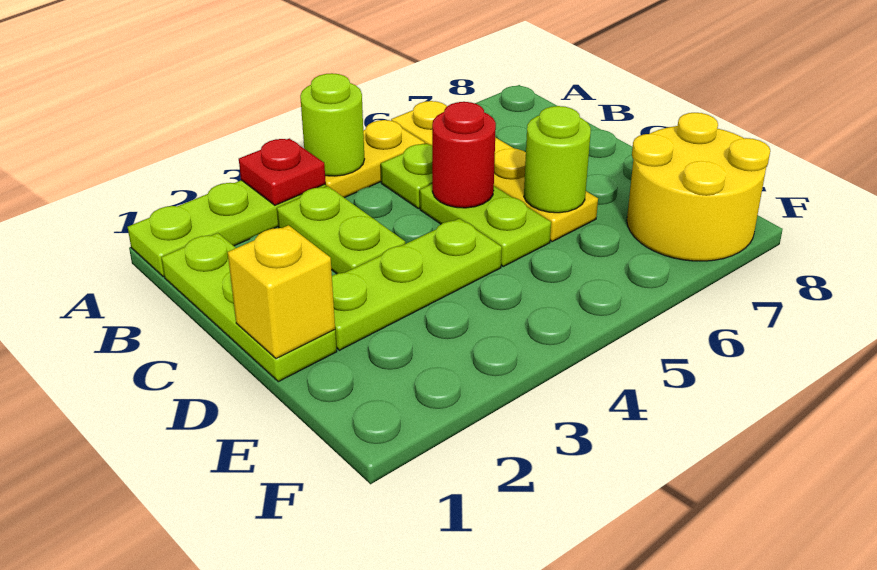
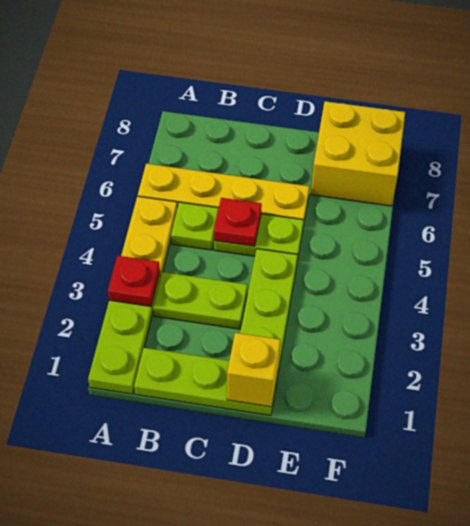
lime round brick A4 level 2 -> none
red round brick C5 level 2 -> red plate C5 level 2
lime round brick D6 level 2 -> none
yellow round brick E7:F8 level 1 -> yellow brick E7:F8 level 1

